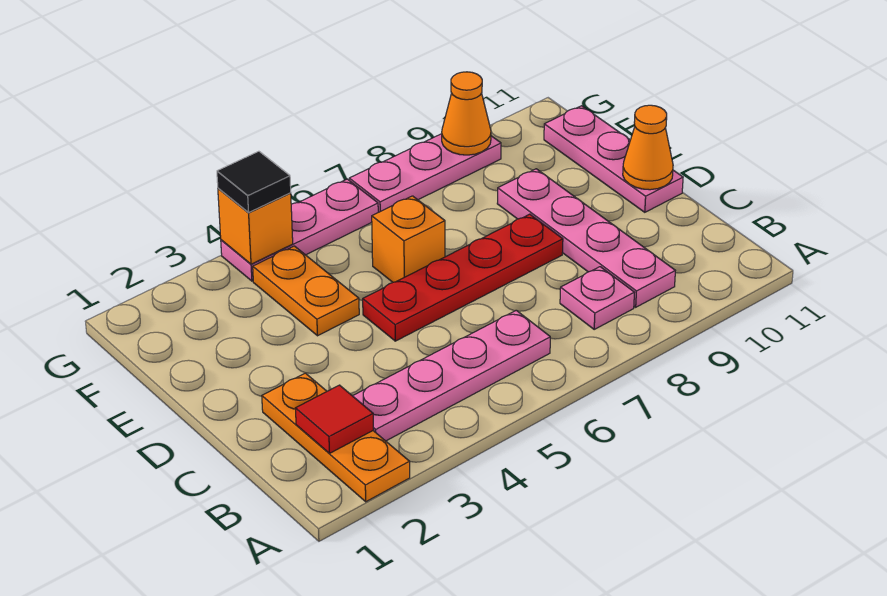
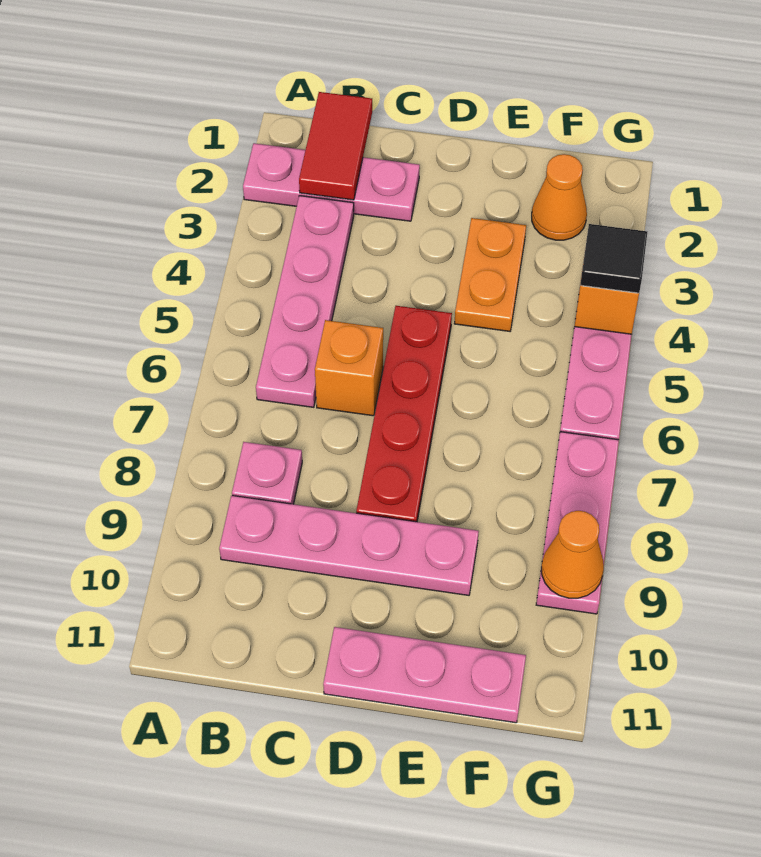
orange plate A2:C2 level 1 -> pink plate A2:C2 level 1
red tile B2 level 2 -> red tile B1:B2 level 2
orange cone D11 level 2 -> orange cone F2 level 1
orange plate E4:F4 level 1 -> orange plate E3:E4 level 1
orange brick E6 level 1 -> orange brick C6 level 1

